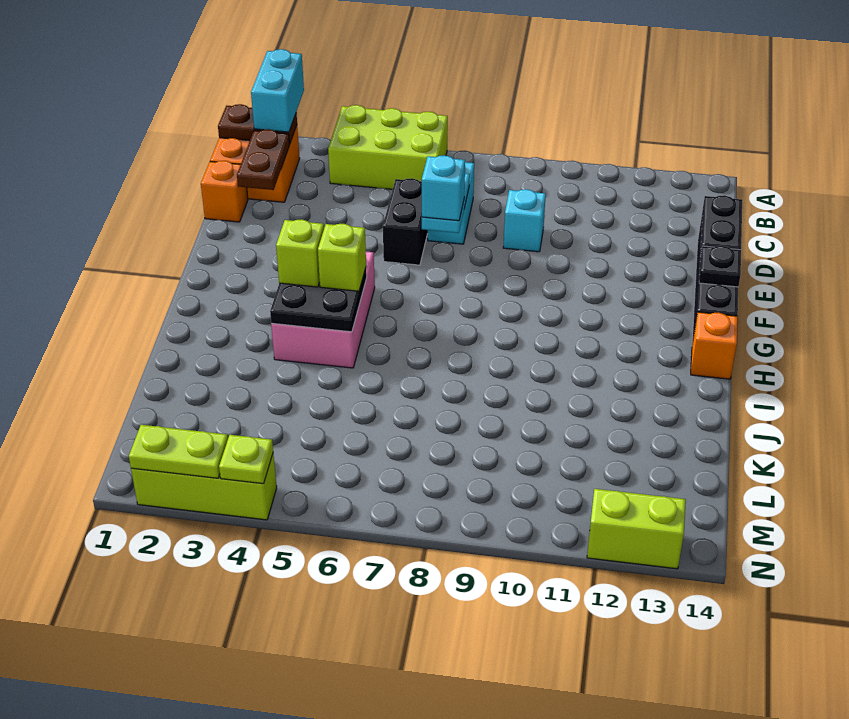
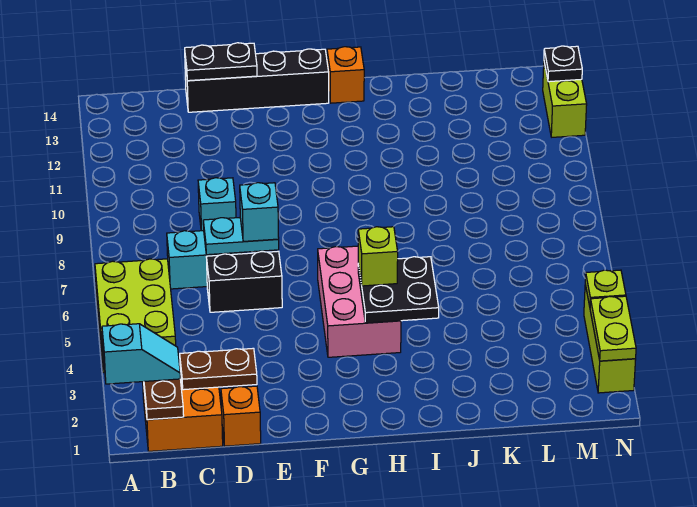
cyan brick A2:B2 level 3 -> cyan slope A2:B2 level 3 top A
black plate F14 level 2 -> black plate N13 level 2
pink brick G4:I5 level 1 -> pink brick G4:H6 level 1
lime brick H4 level 3 -> none

